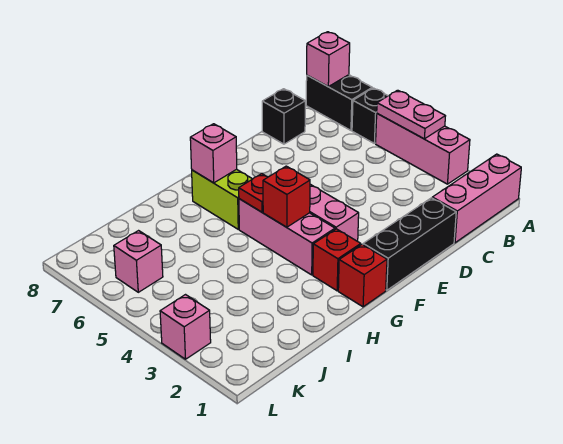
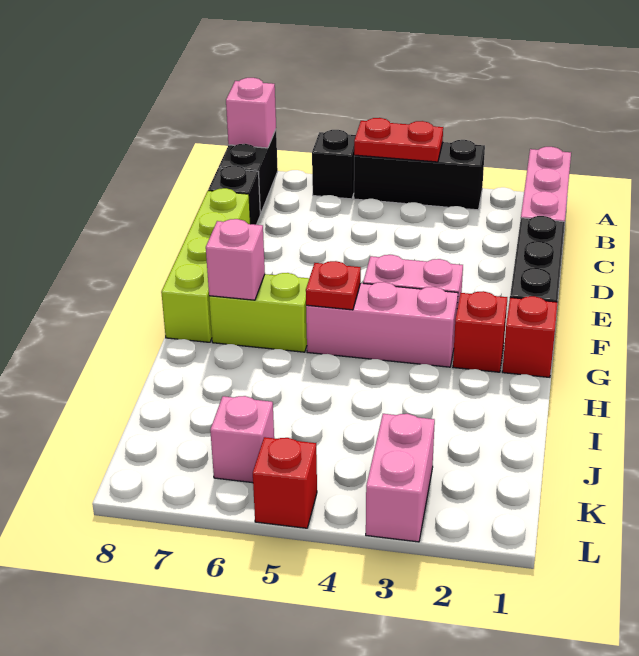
pink brick A3:A5 level 1 -> black brick A3:A5 level 1
pink plate A4:A5 level 2 -> red plate A4:A5 level 2
black brick A7:A8 level 1 -> black brick A8:B8 level 1
none -> lime brick D8:G8 level 1
red brick G4 level 2 -> red brick L5 level 1
pink brick L3 level 1 -> pink brick K3:L3 level 1

